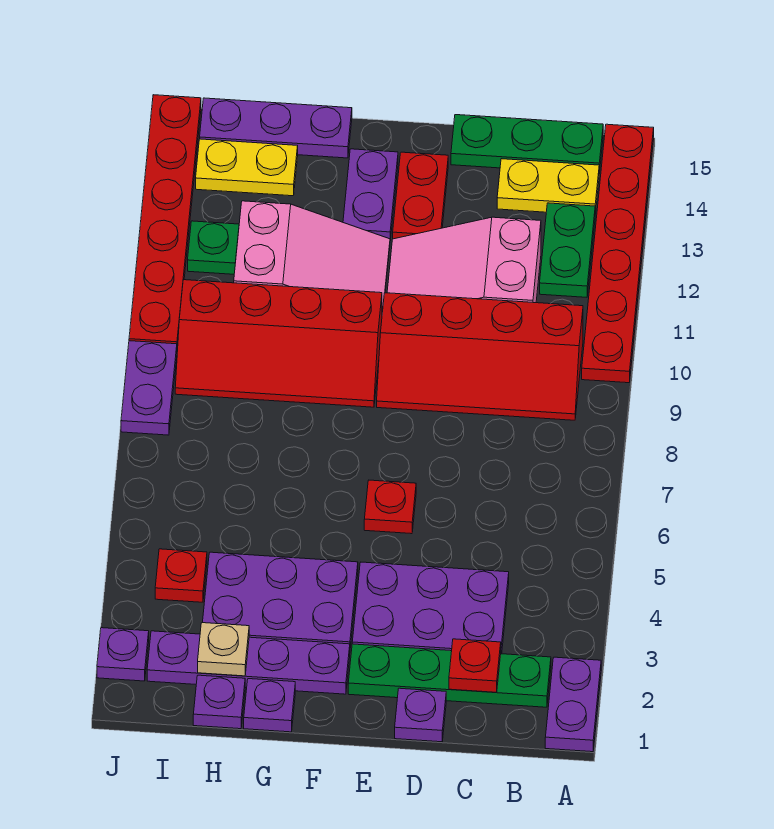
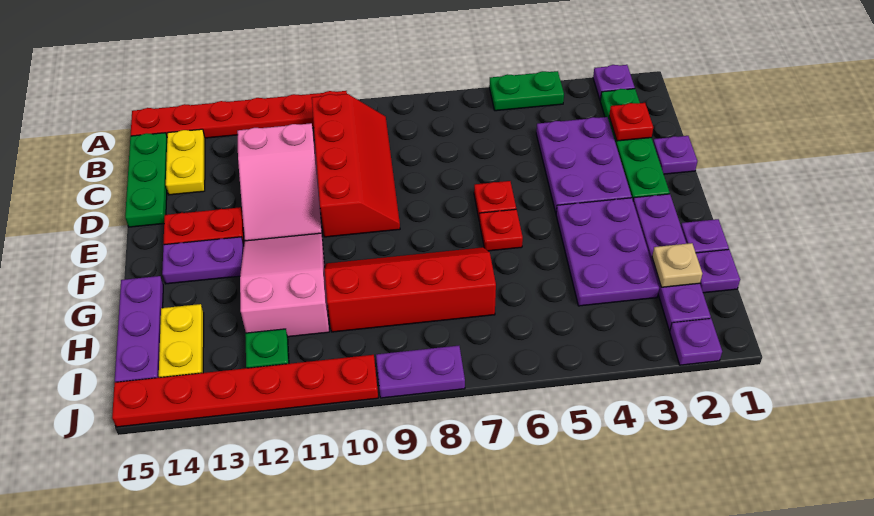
purple plate A1:A2 level 1 -> purple plate A2 level 1
green plate B12:B13 level 1 -> green plate A4:A5 level 1
red slope F9:I10 level 1 top 10 -> red slope G7:H10 level 1 top H
red plate I4 level 1 -> red plate F6 level 1

